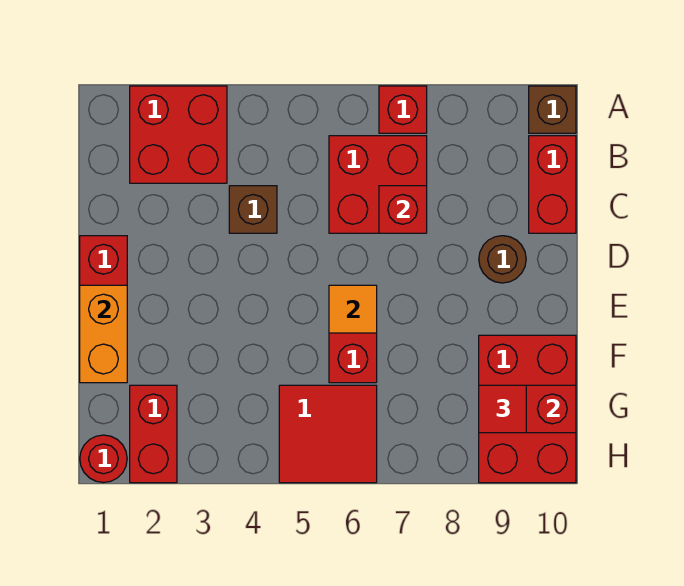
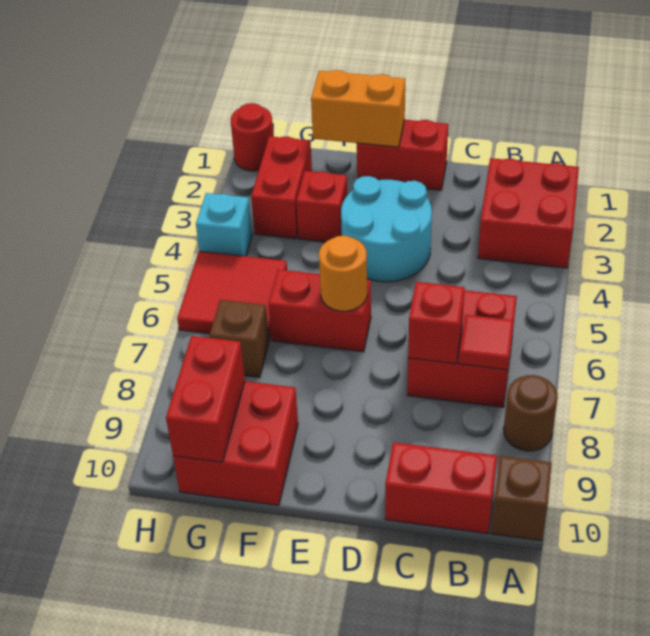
red brick A7 level 1 -> red brick F3 level 1
brown brick C4 level 1 -> brown brick G7 level 1
none -> cyan round brick D3:E4 level 1
brown round brick D9 level 1 -> brown round brick A8 level 1
orange tile E6 level 2 -> orange round brick E6 level 2
red brick F9:H10 level 1 -> red brick F9:G10 level 1
red brick G2:H2 level 1 -> red brick G2:G3 level 1
red tile G9 level 3 -> red tile B7 level 2
none -> cyan brick H4 level 1

